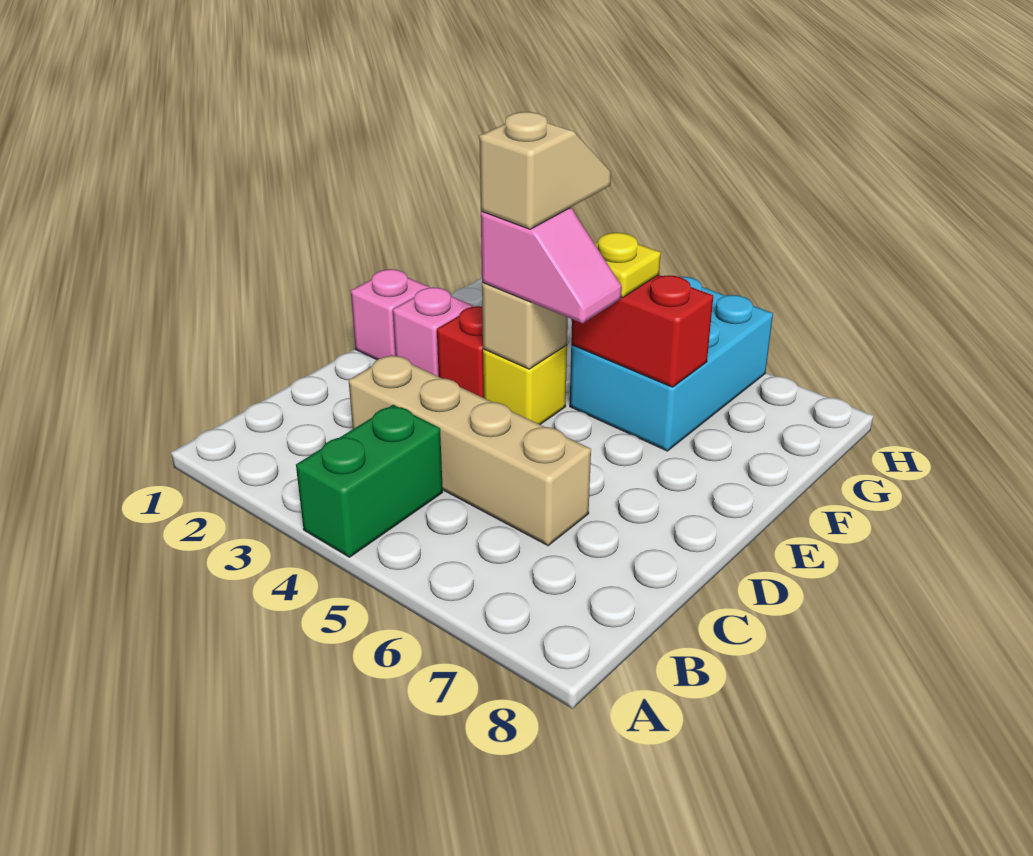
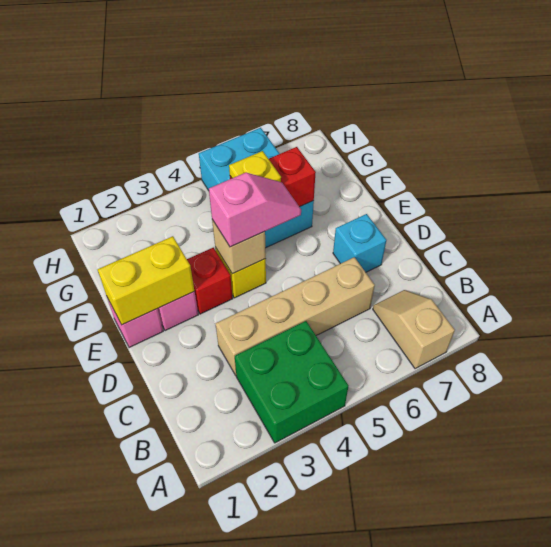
green brick A4:B4 level 1 -> green brick A3:B4 level 1
none -> cyan brick D7 level 1
none -> yellow brick E1:E2 level 2
tan slope E4:F4 level 4 top E -> tan slope A7:B7 level 1 top A

